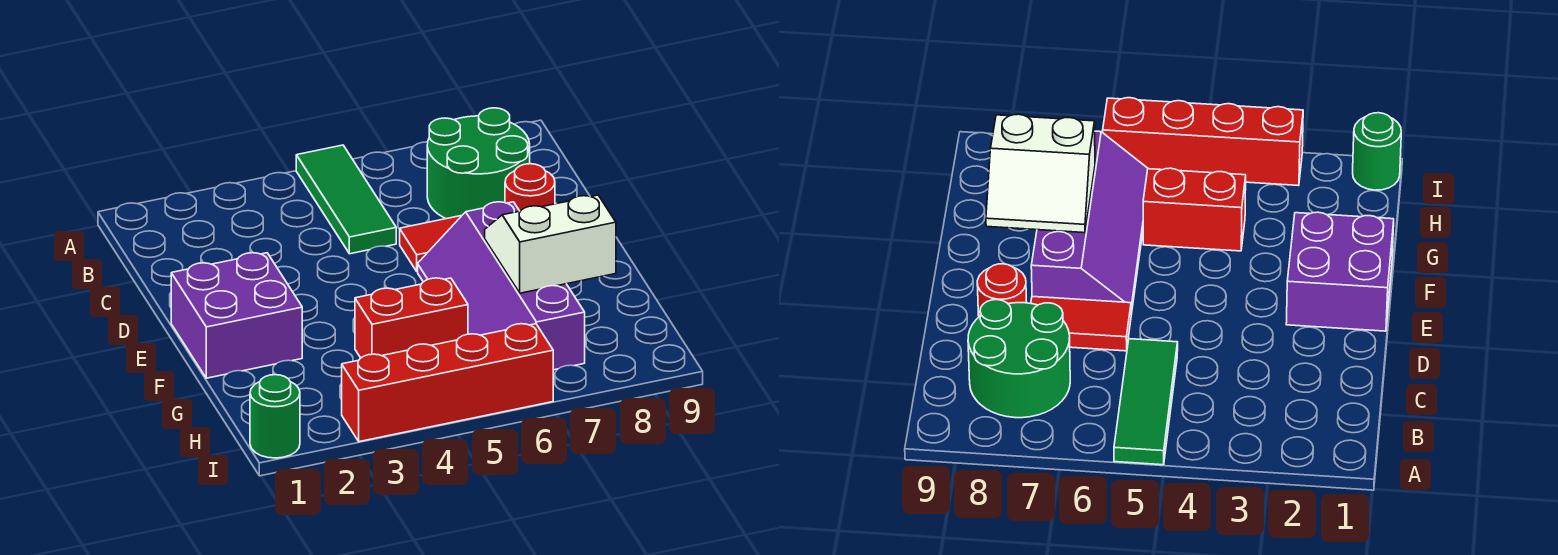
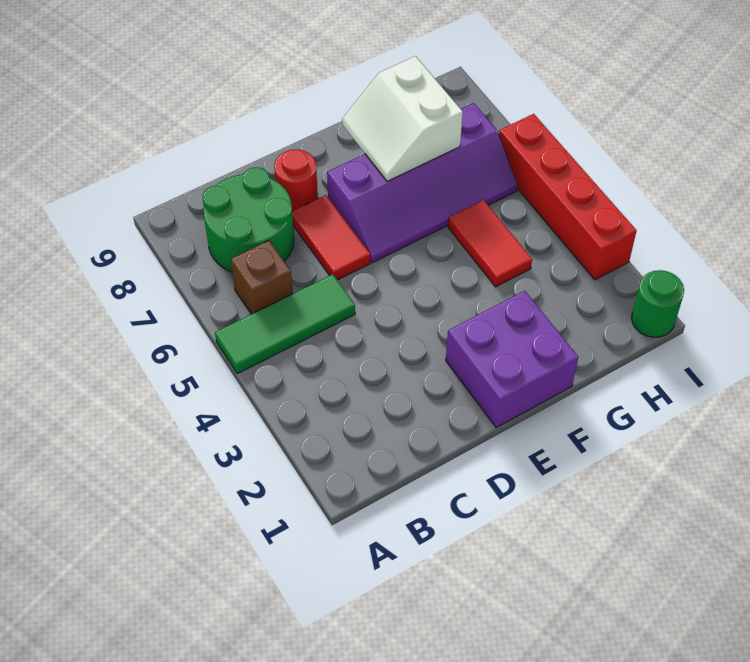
none -> brown brick B6 level 1
red brick G4:G5 level 1 -> red tile G4:G5 level 1

